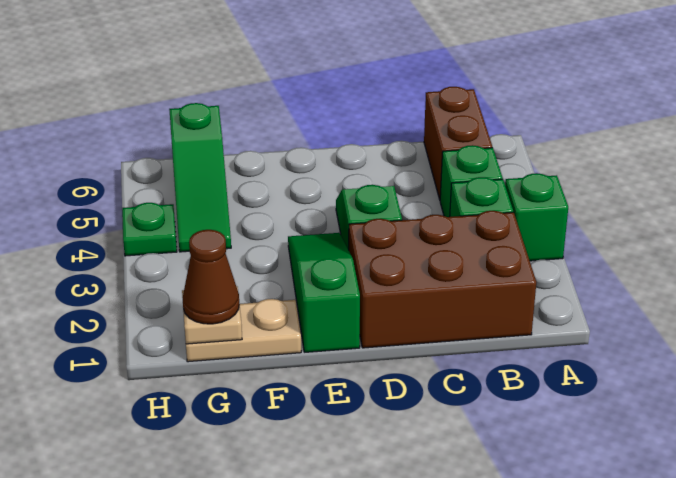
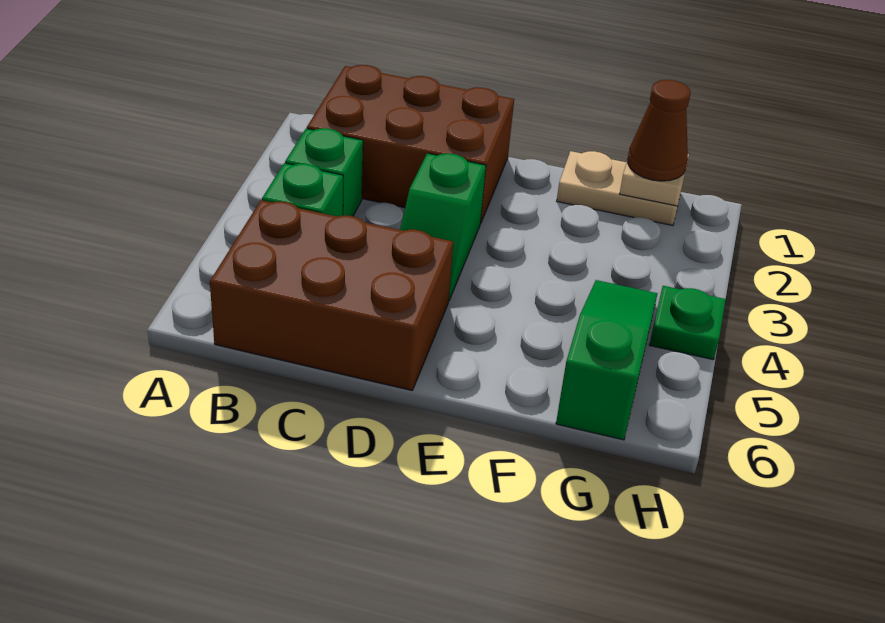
green brick A3 level 1 -> none
brown brick B5:B6 level 1 -> brown brick B5:D6 level 1
green slope E1:E3 level 1 top 1 -> none

